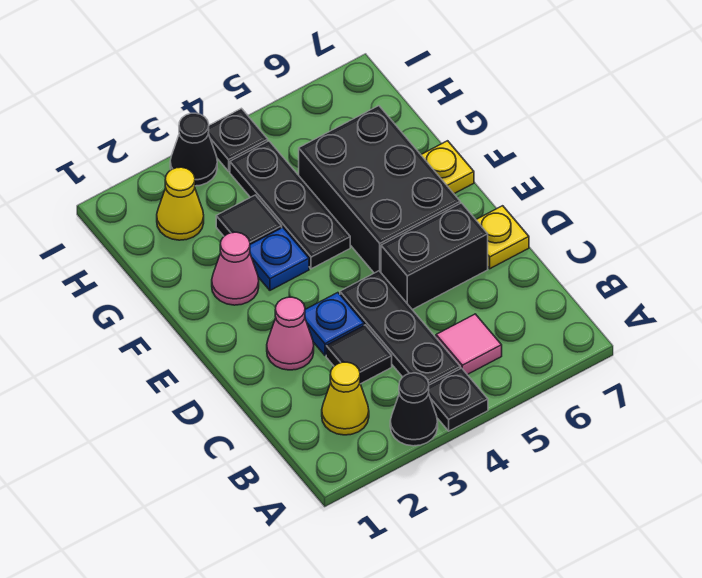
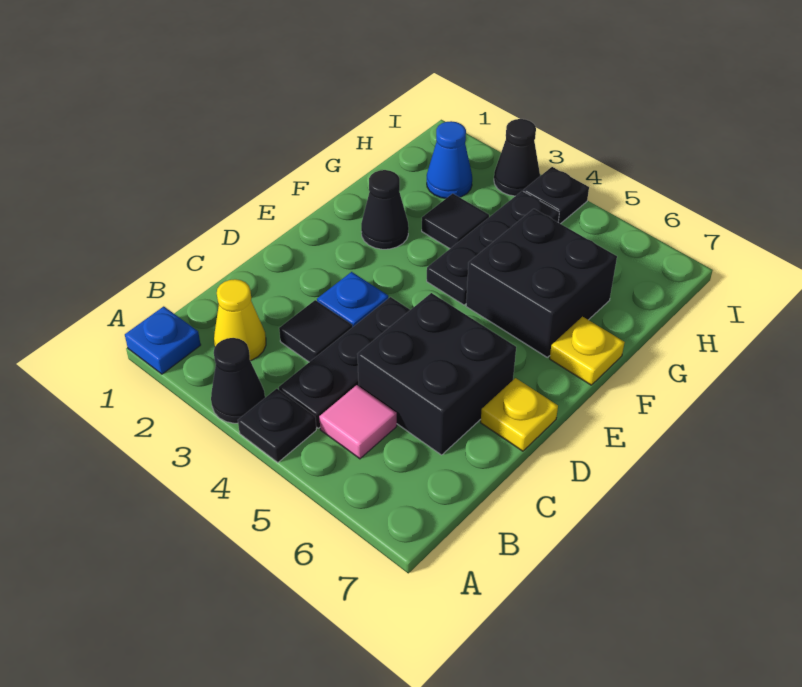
pink cone D2 level 1 -> none
black brick D5:D6 level 1 -> black brick C5:D6 level 1
black brick E5:G6 level 1 -> black brick F5:G6 level 1
pink cone F2 level 1 -> black cone F2 level 1
blue plate F3 level 1 -> blue plate A1 level 1
yellow cone H2 level 1 -> blue cone H2 level 1

